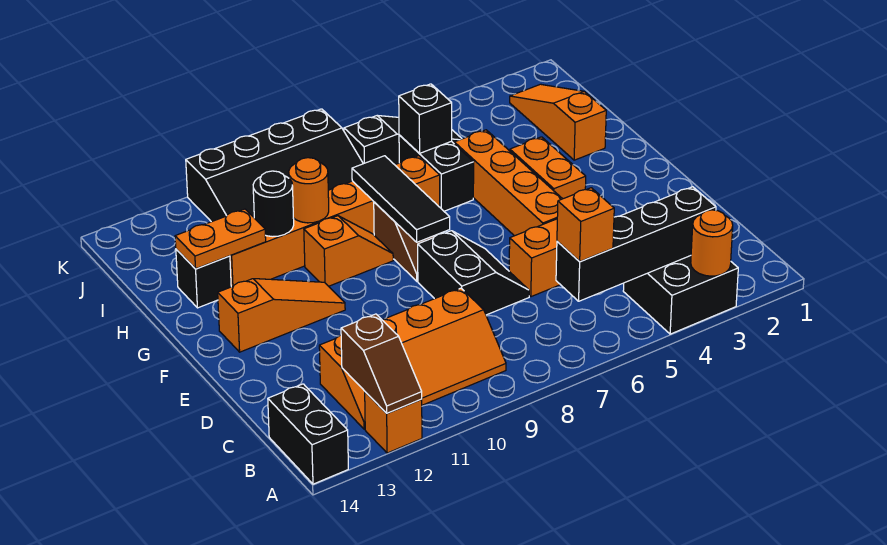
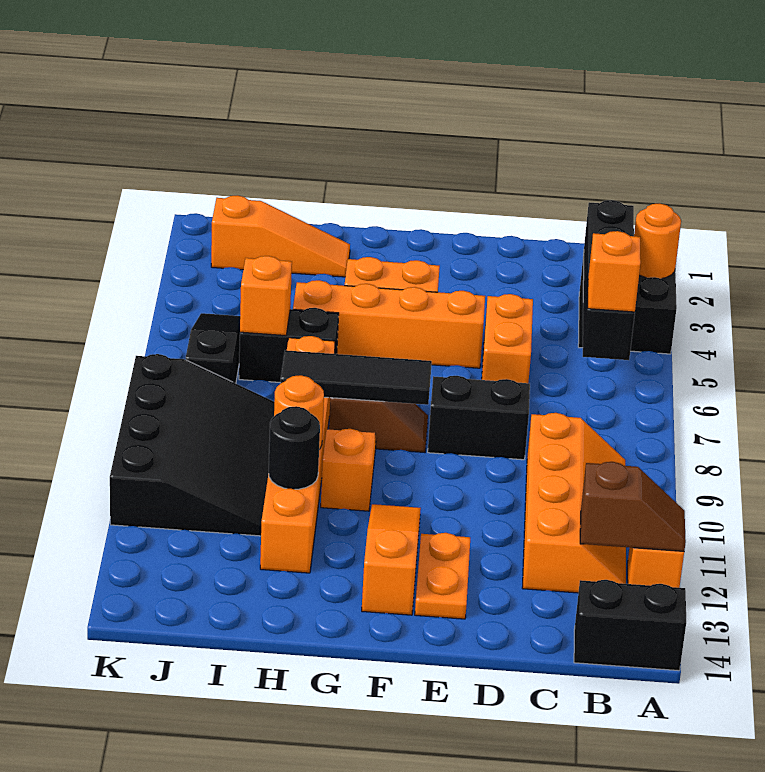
orange slope H2:J2 level 1 top H -> orange slope H2:J2 level 1 top J
orange plate H12:H13 level 2 -> orange plate E12:E13 level 1
black brick H13 level 1 -> none
black brick I6 level 2 -> orange brick I6 level 2

